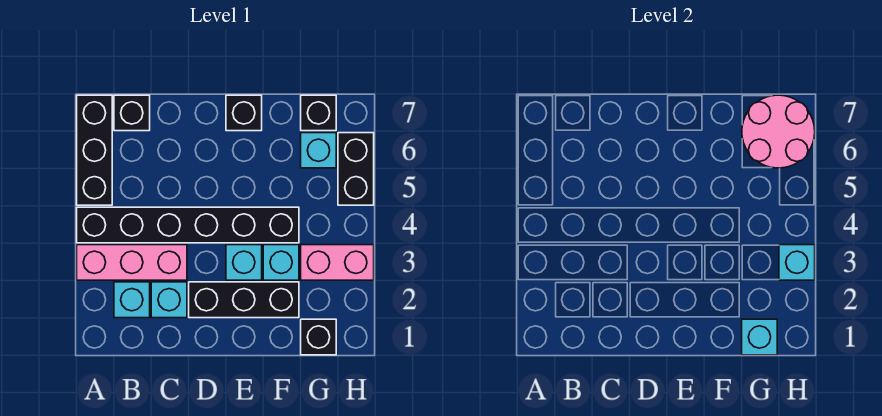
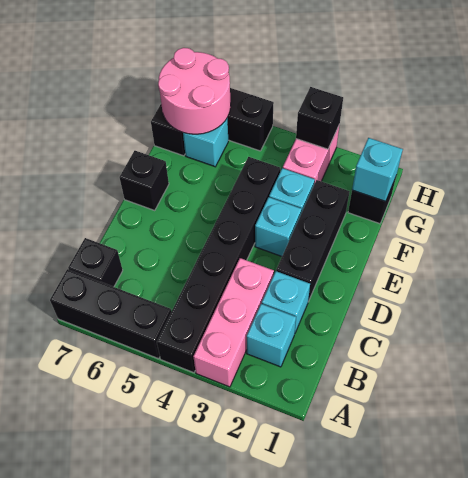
cyan brick H3 level 2 -> black brick H3 level 2

